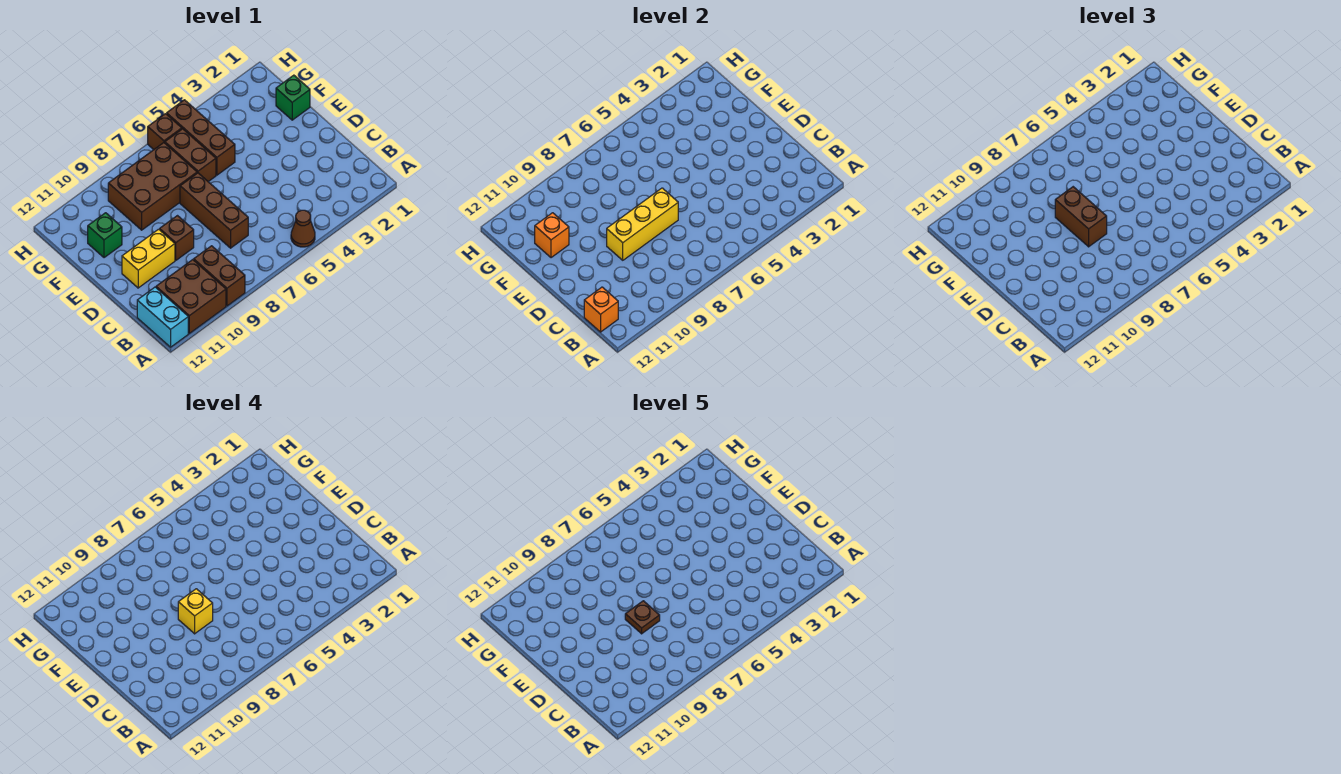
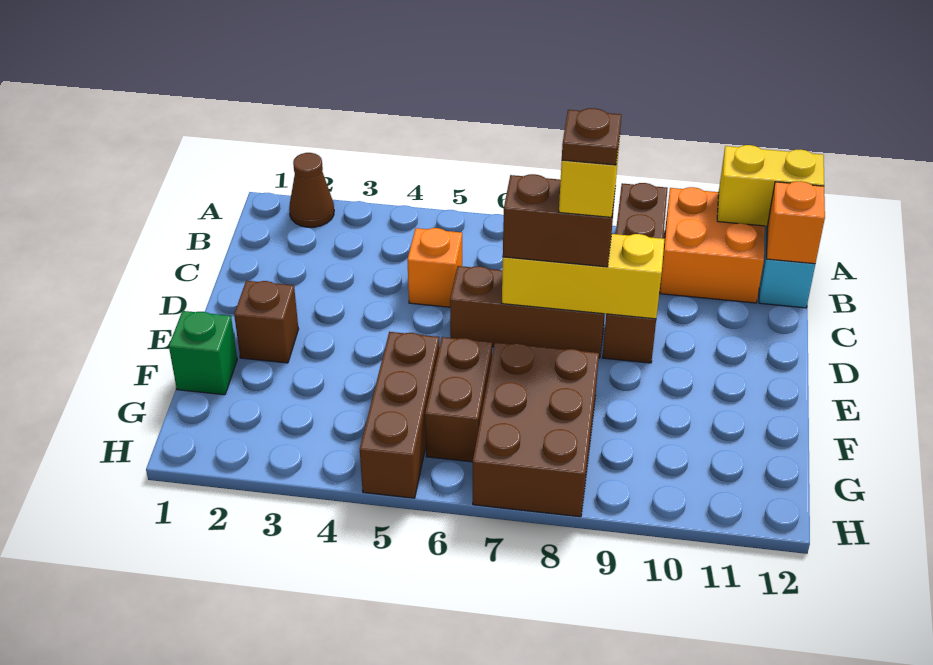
brown cone A5 level 1 -> brown cone A2 level 1
brown brick A10:B11 level 1 -> orange brick A10:B11 level 1
brown brick C7:E7 level 1 -> brown brick D6:D8 level 1
brown brick D8:E8 level 3 -> brown brick D7:D8 level 3
yellow brick D10:D11 level 1 -> yellow brick A11:A12 level 2
brown brick F7:G9 level 1 -> brown brick F7:H8 level 1
green brick F11 level 1 -> none
orange brick F11 level 2 -> orange brick C5 level 1
brown brick H6 level 1 -> brown brick E2 level 1

